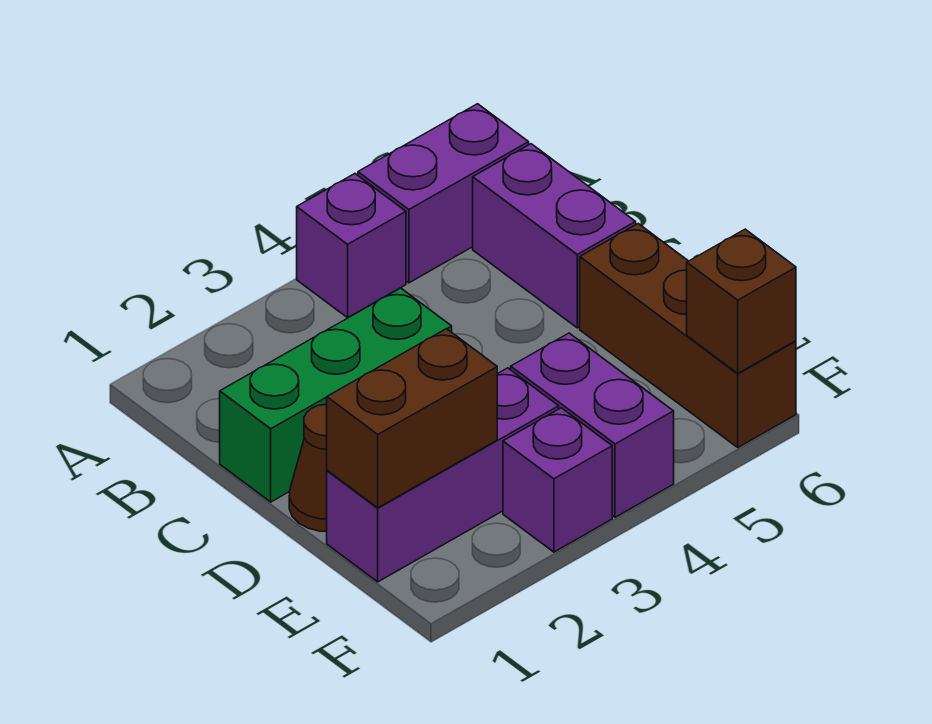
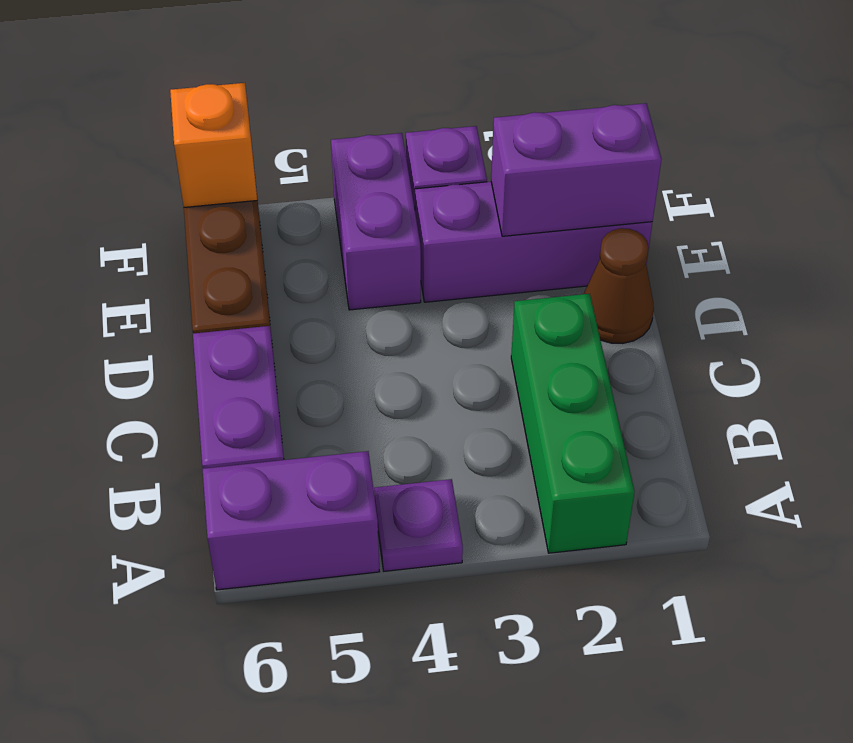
purple brick A4 level 1 -> purple plate A4 level 1
green brick C1:C3 level 1 -> green brick A2:C2 level 1
brown brick E1:E2 level 2 -> purple brick E1:E2 level 2
brown brick F6 level 2 -> orange brick F6 level 2

